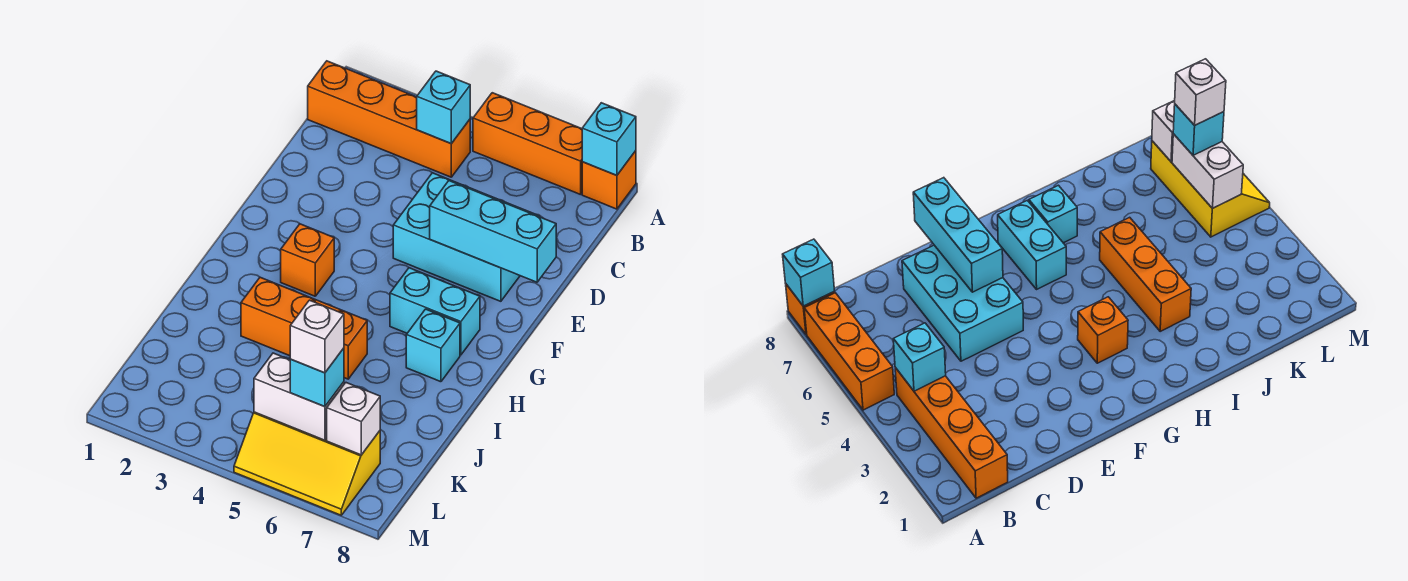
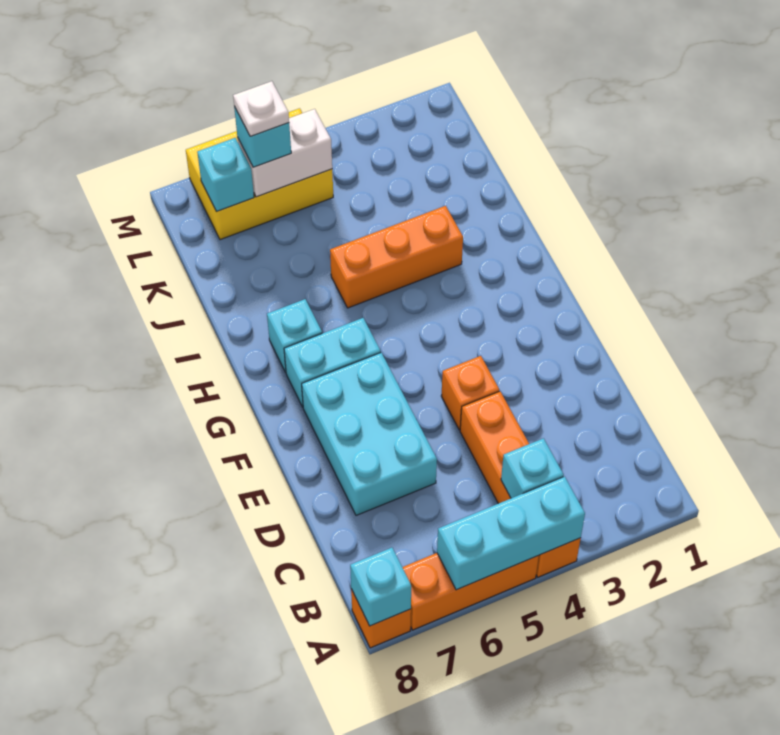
orange brick B1:B4 level 1 -> orange brick A4:D4 level 1
cyan brick D5:E7 level 1 -> cyan brick D6:F7 level 1
cyan brick E6:E8 level 2 -> cyan brick A4:A6 level 2
orange brick G3 level 1 -> orange brick E4 level 1
yellow slope L5:M7 level 1 top L -> yellow brick L5:M7 level 1
white brick L6 level 4 -> white plate L6 level 4
white brick L7 level 2 -> cyan brick L7 level 2

